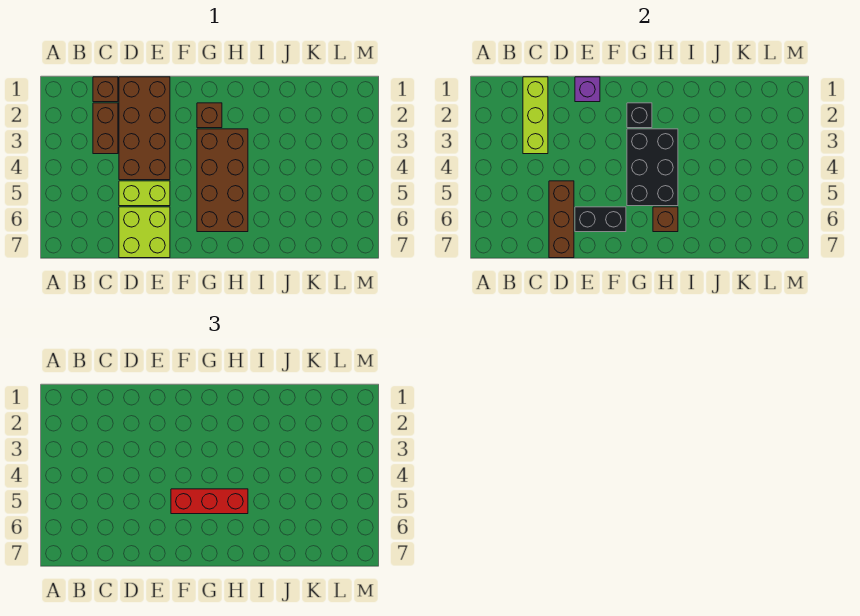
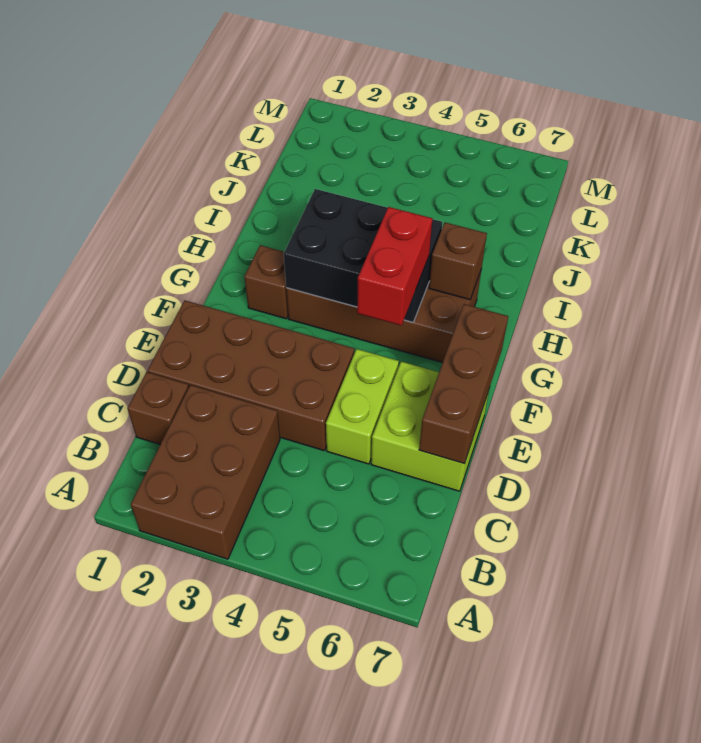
lime brick C1:C3 level 2 -> none
brown brick C2:C3 level 1 -> brown brick A2:C3 level 1
brown brick D5:D7 level 2 -> brown brick D7:F7 level 2
purple brick E1 level 2 -> none
black brick E6:F6 level 2 -> none
red brick F5:H5 level 3 -> red brick F5:G5 level 3
black brick G2 level 2 -> none

